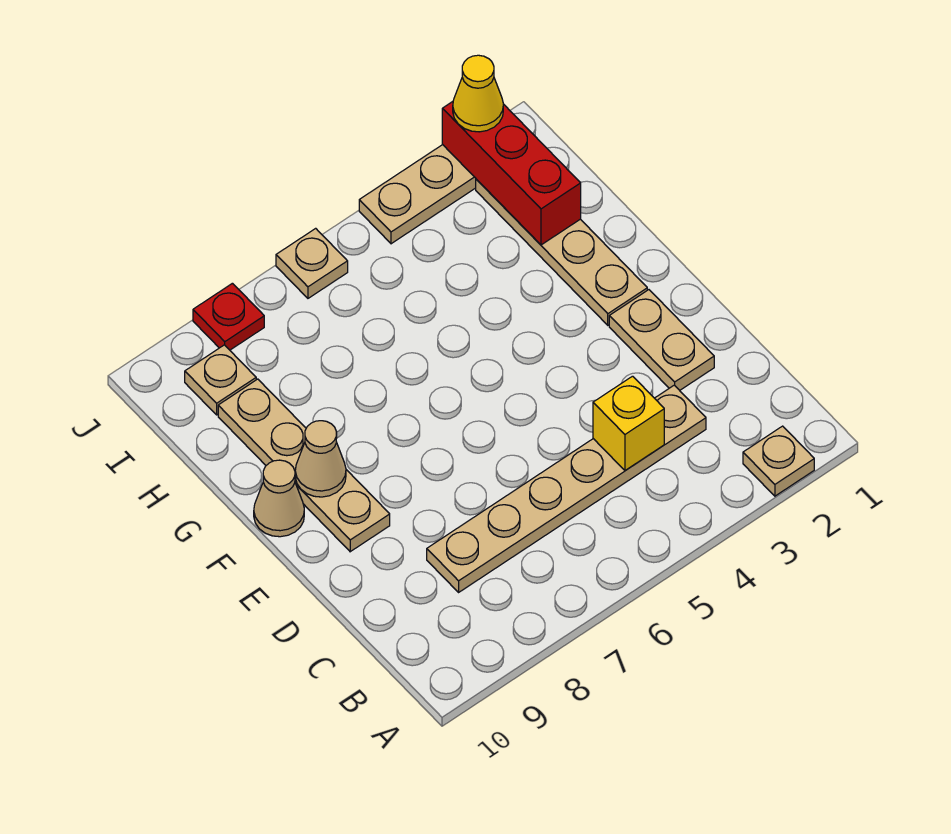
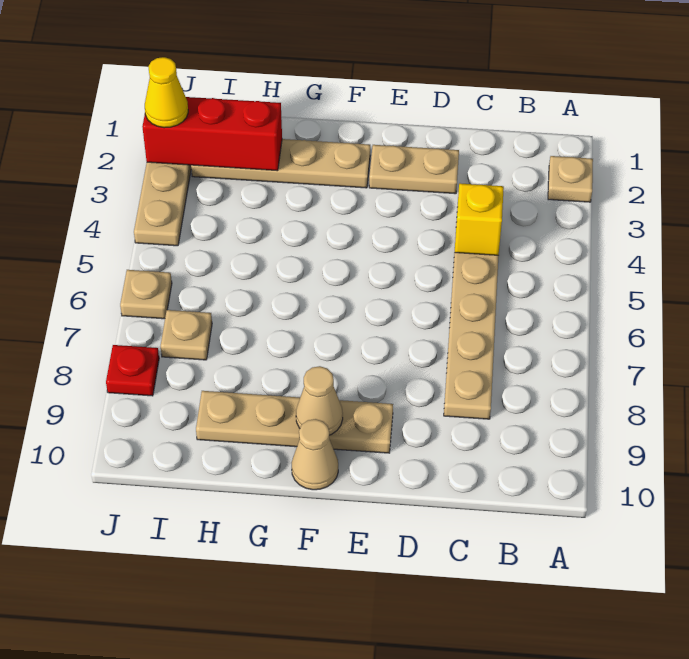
tan plate I9 level 1 -> tan plate I7 level 1

